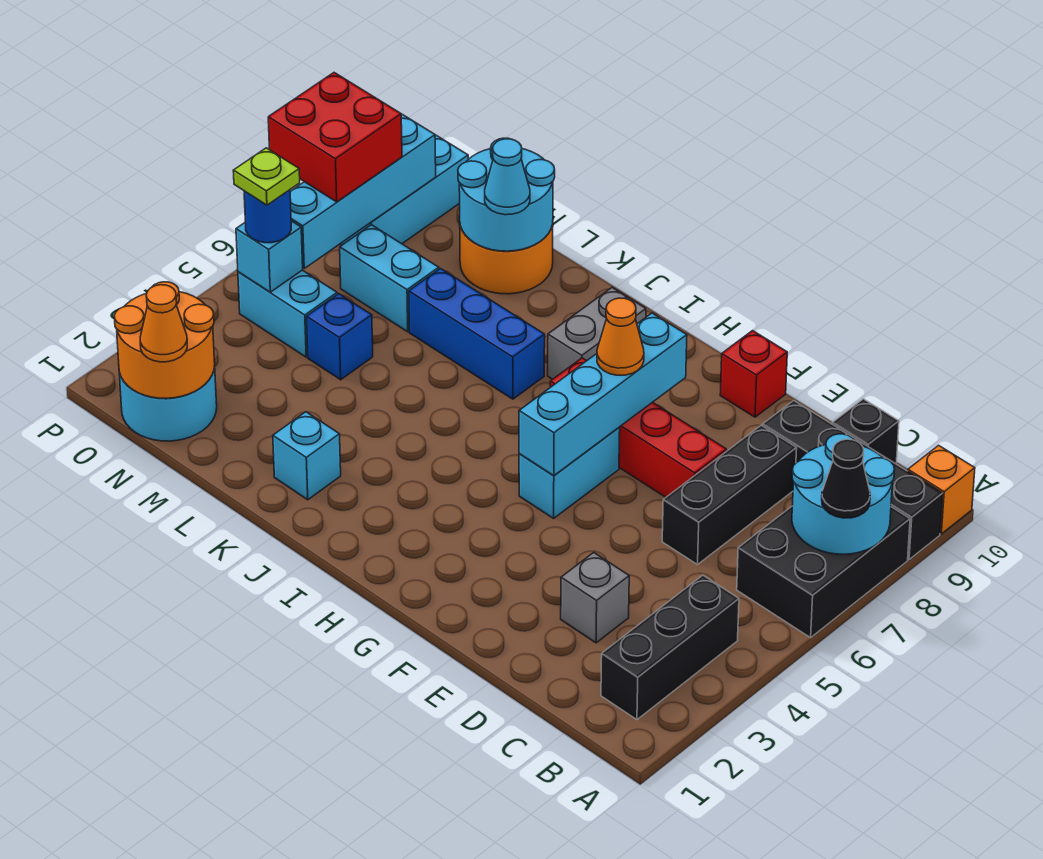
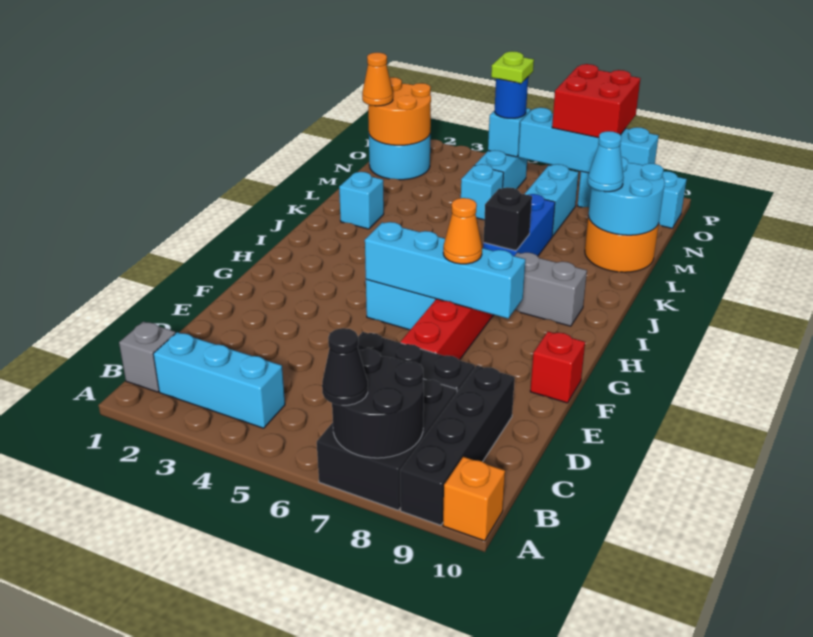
black brick A6:B8 level 1 -> black brick A7:C8 level 1
cyan round brick A7:B8 level 2 -> black round brick A7:B8 level 2
black brick B2:B4 level 1 -> cyan brick B2:B4 level 1
black brick C10 level 1 -> black brick J7 level 2
grey brick D3 level 1 -> grey brick B1 level 1
blue brick M5 level 1 -> cyan brick M5 level 1

